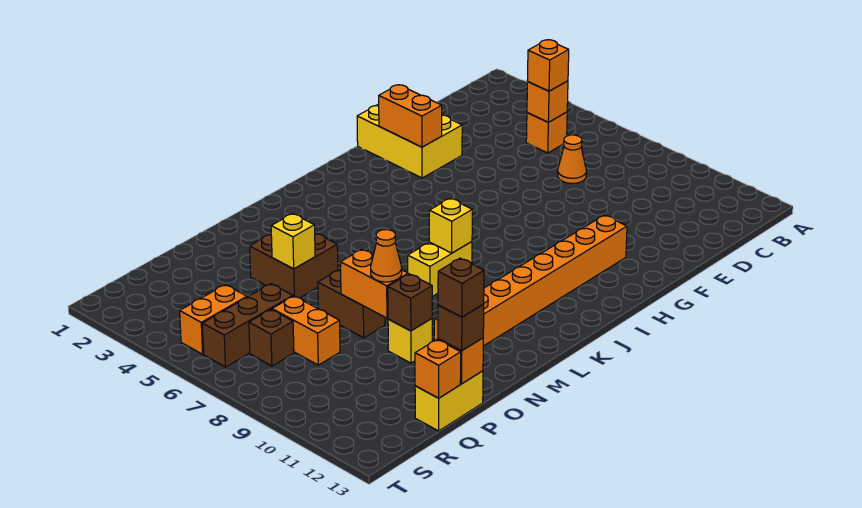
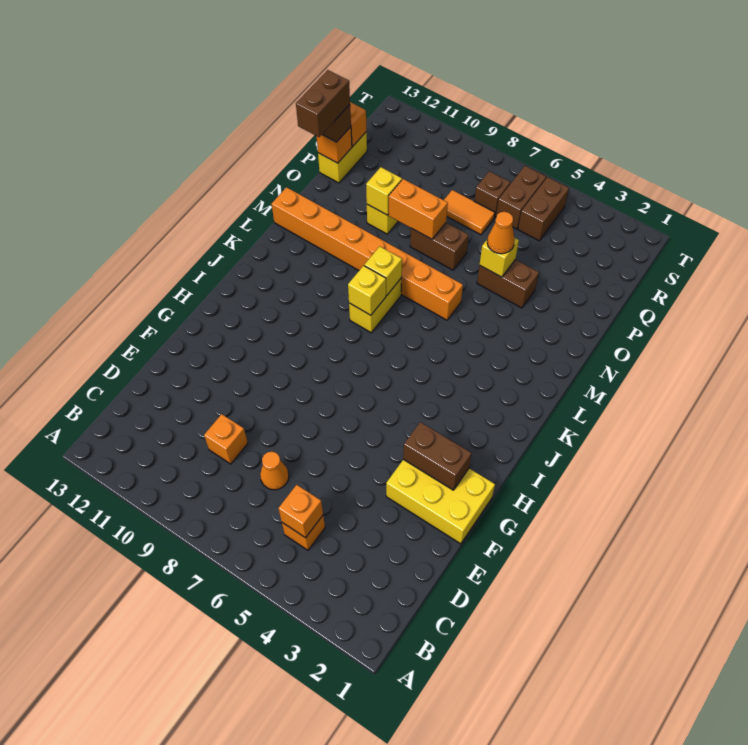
orange brick C5 level 3 -> orange brick D9 level 1
orange brick G2:G3 level 2 -> brown brick G2:G3 level 2
orange brick G11:N11 level 1 -> orange brick M6:M13 level 1
none -> yellow brick L8 level 2
brown brick N4:O5 level 1 -> brown brick O4:O5 level 1
orange cone O9 level 3 -> orange cone O5 level 3
brown brick O10 level 2 -> yellow brick O10 level 2
brown brick P13 level 4 -> brown brick O13:P13 level 4
brown brick Q6:S6 level 1 -> brown brick R6:S6 level 1
orange brick Q7:Q8 level 1 -> orange tile Q7:Q8 level 1
orange brick R5:S5 level 1 -> brown brick R5:S5 level 1

